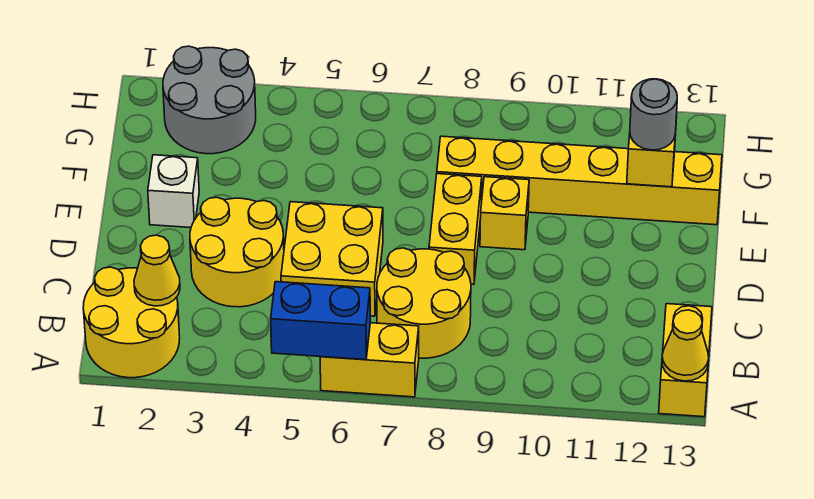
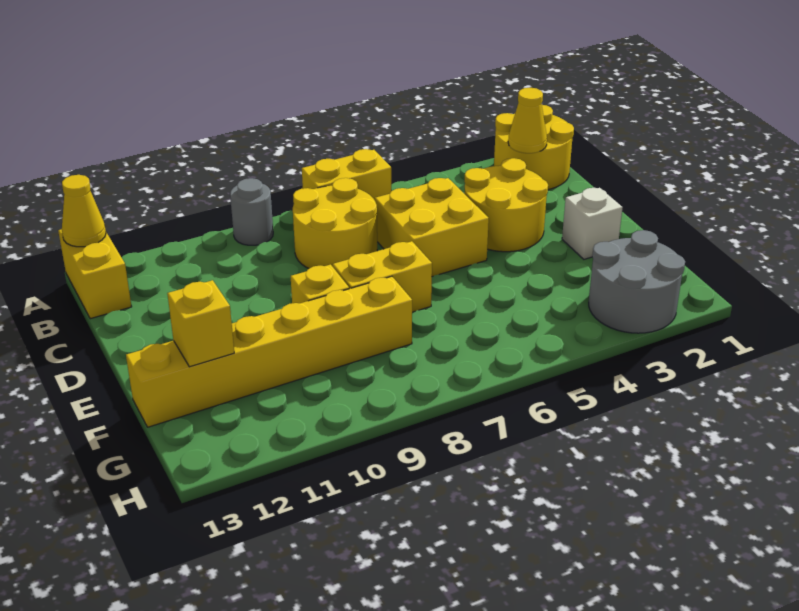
blue brick A5:A6 level 2 -> none
yellow brick D8:E8 level 1 -> yellow brick E7:E8 level 1
grey round brick F12 level 3 -> grey round brick A9 level 1

